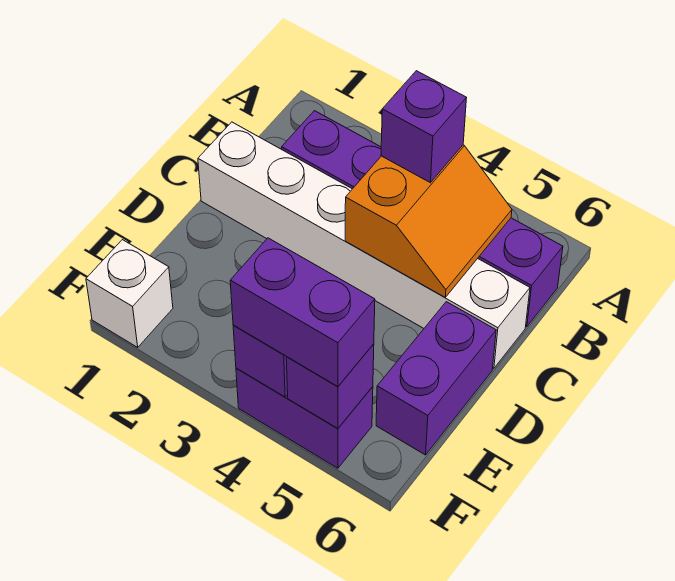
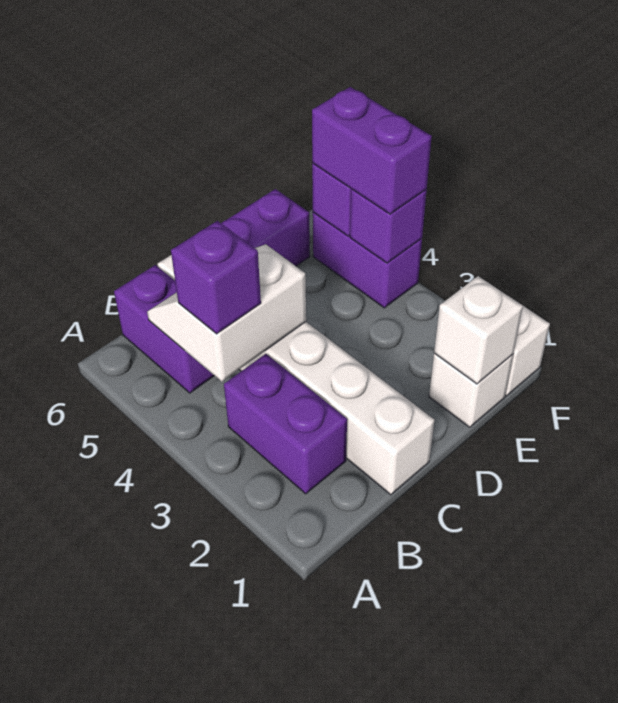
orange slope B4:C5 level 2 top 4 -> white slope B4:C5 level 2 top 4
none -> white brick E1 level 1
none -> white brick E1 level 2

